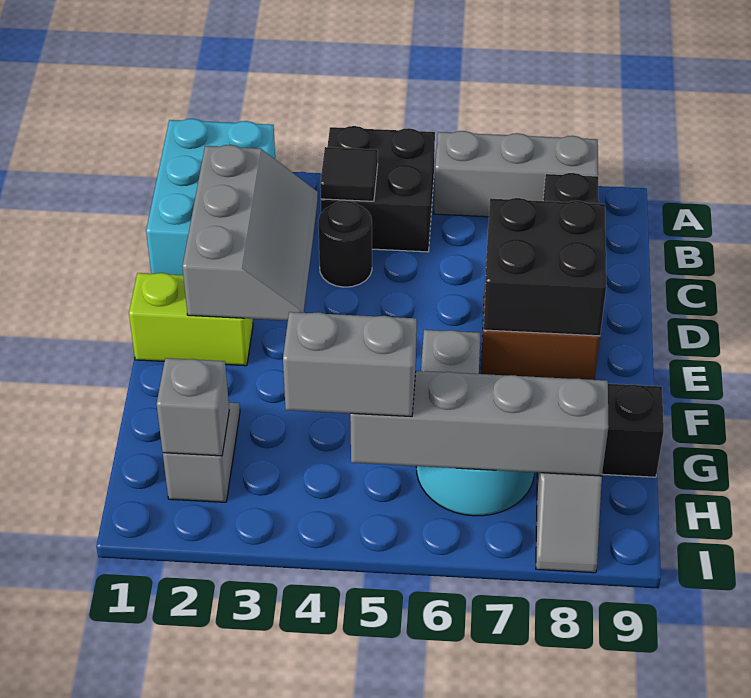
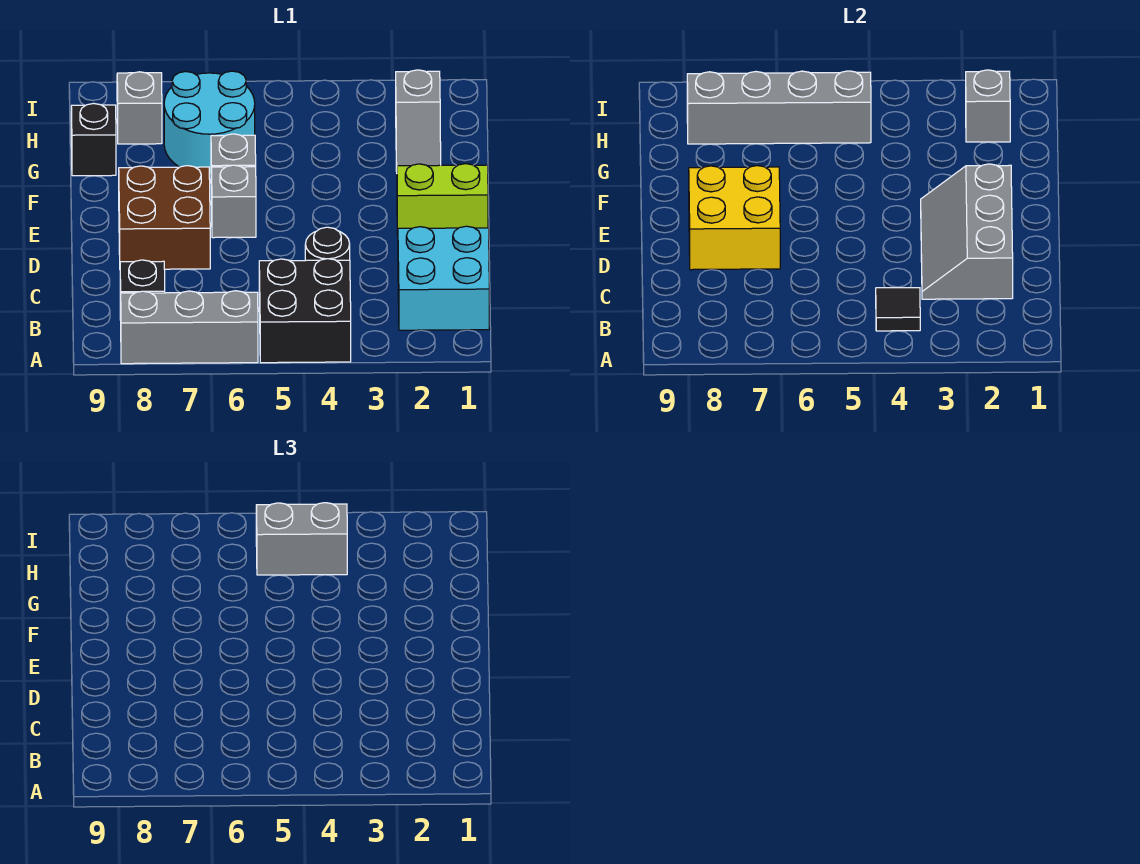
cyan brick A1:C2 level 1 -> cyan brick B1:C2 level 1
black brick D7:E8 level 2 -> yellow brick D7:E8 level 2
none -> grey brick E6 level 1

